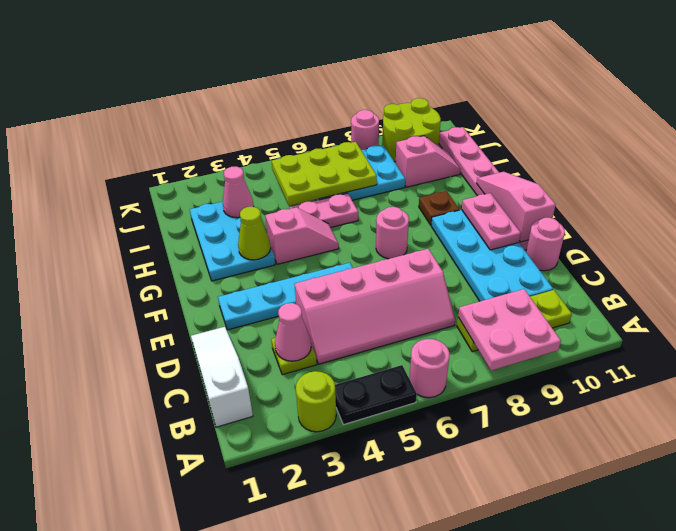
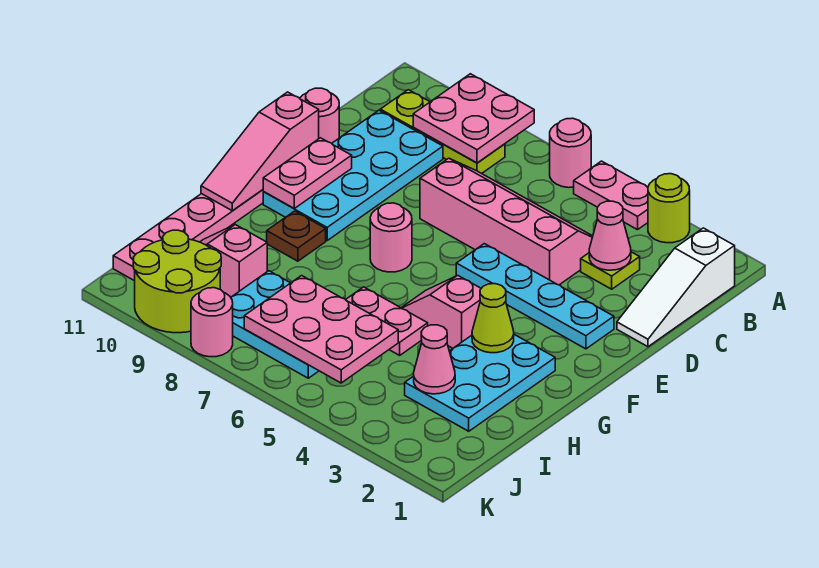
black plate A4:A5 level 1 -> pink plate A4:A5 level 1
lime plate I5:J7 level 2 -> pink plate I5:J7 level 2

